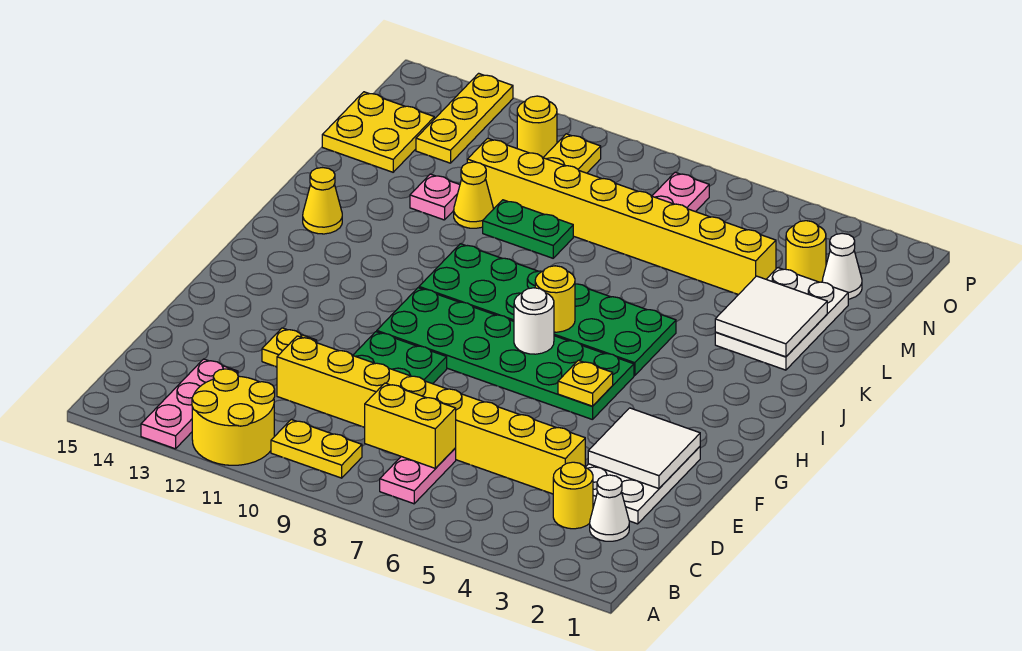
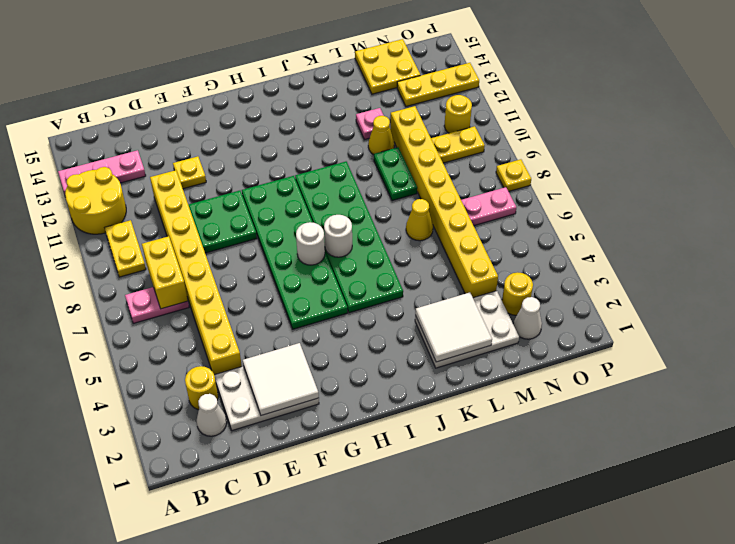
yellow plate G5 level 2 -> yellow plate P8 level 1
yellow round brick I7 level 2 -> white round brick I7 level 2
yellow cone J14 level 1 -> yellow cone L7 level 1

